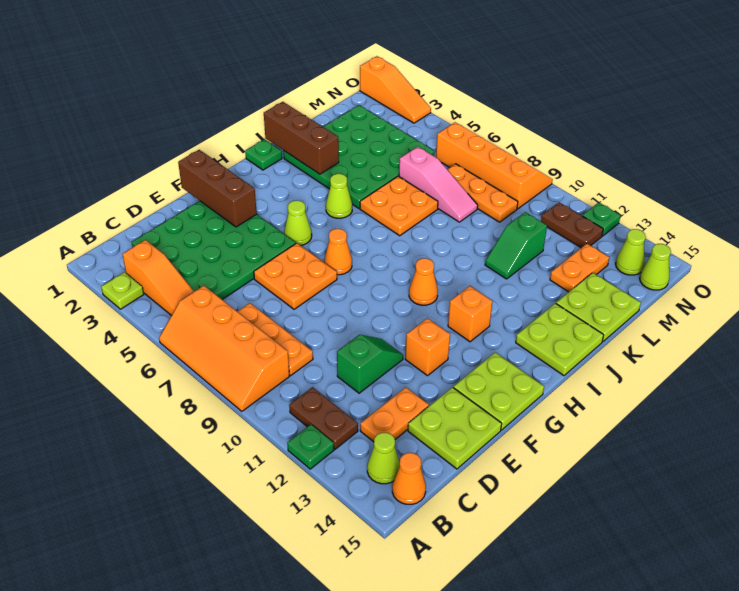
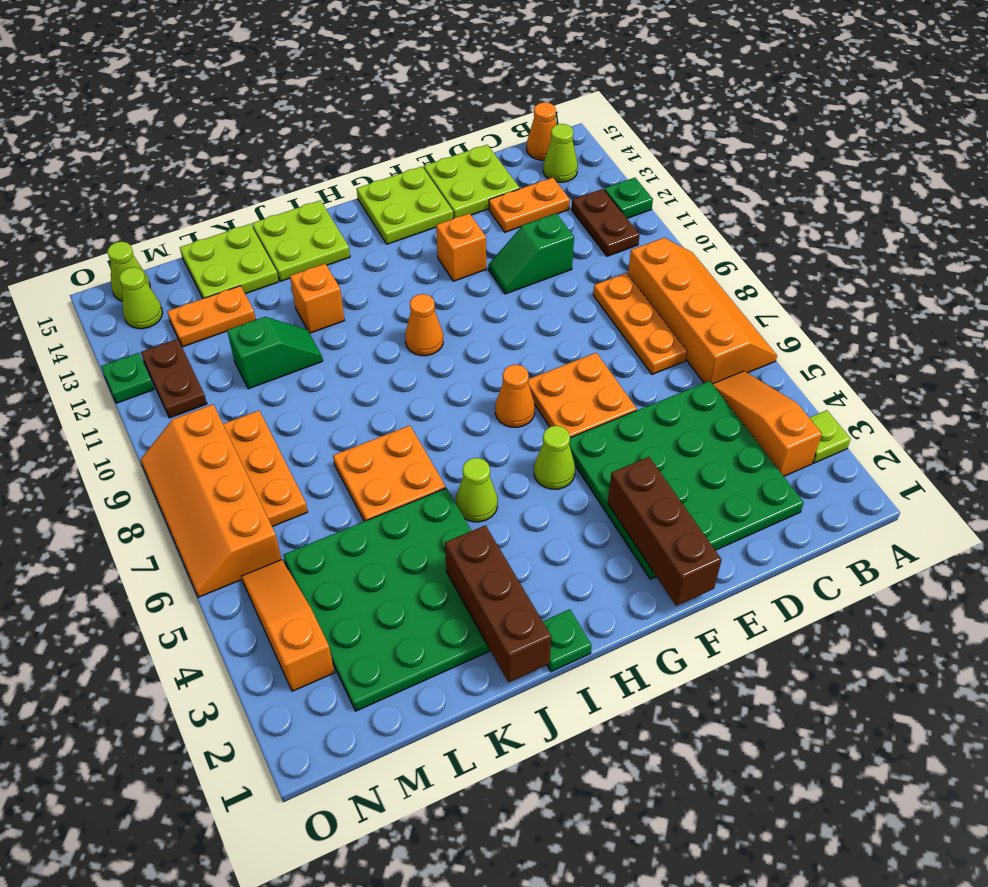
orange brick H12 level 1 -> orange brick J12 level 1
pink slope L6:L8 level 1 top 6 -> none
orange slope O1:O3 level 1 top 1 -> orange slope N3:N5 level 1 top 3

